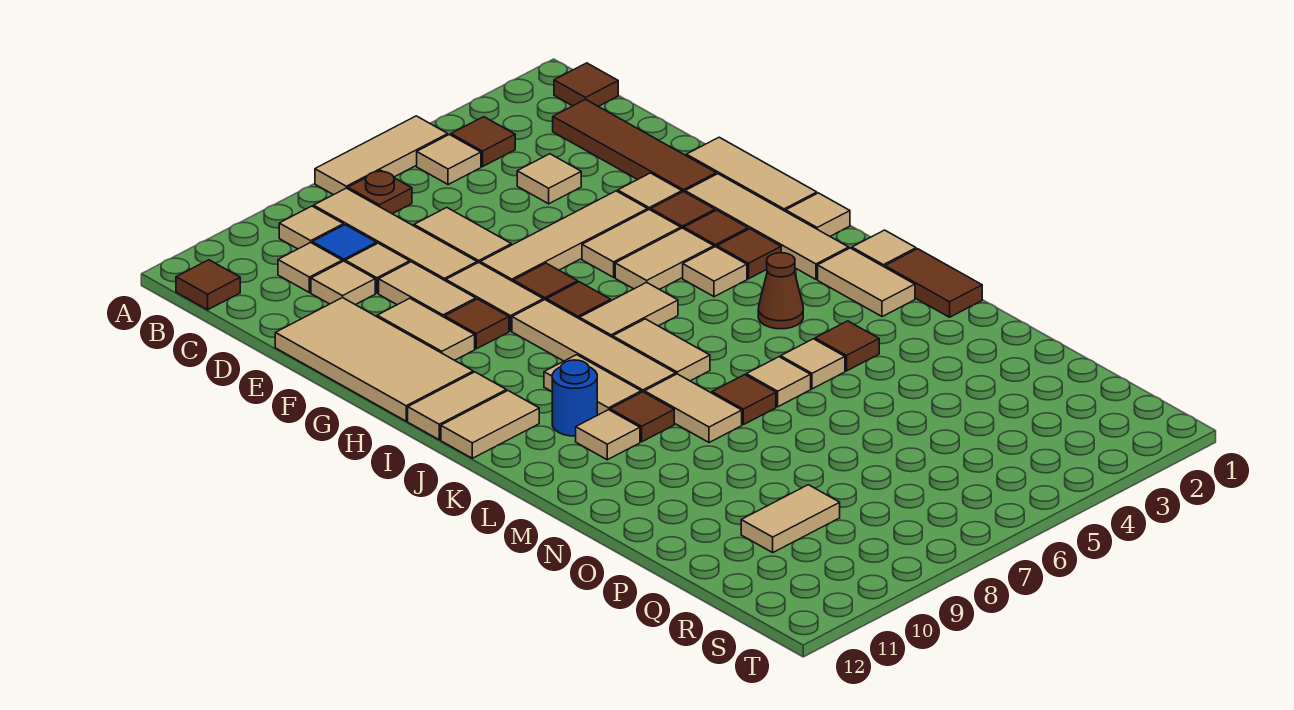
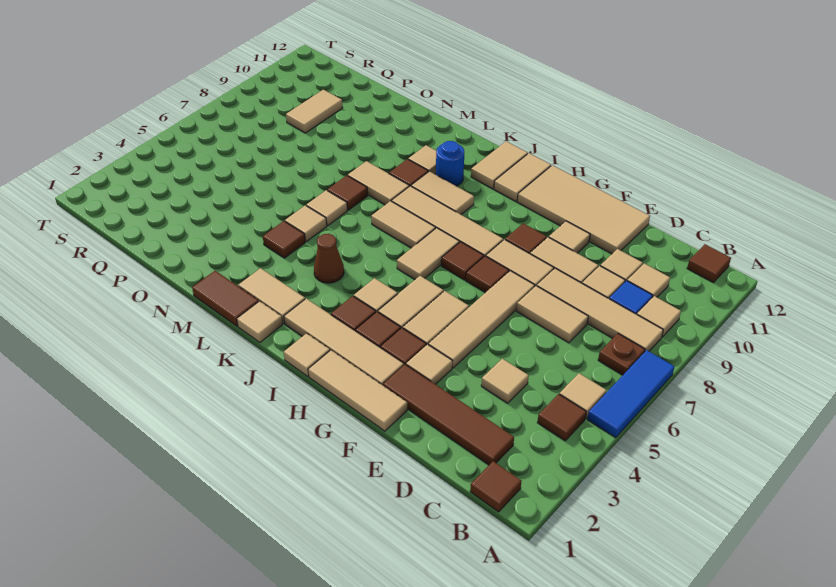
tan tile A5:A7 level 1 -> blue tile A5:A7 level 1
tan tile F10:G10 level 1 -> tan tile F10 level 1

